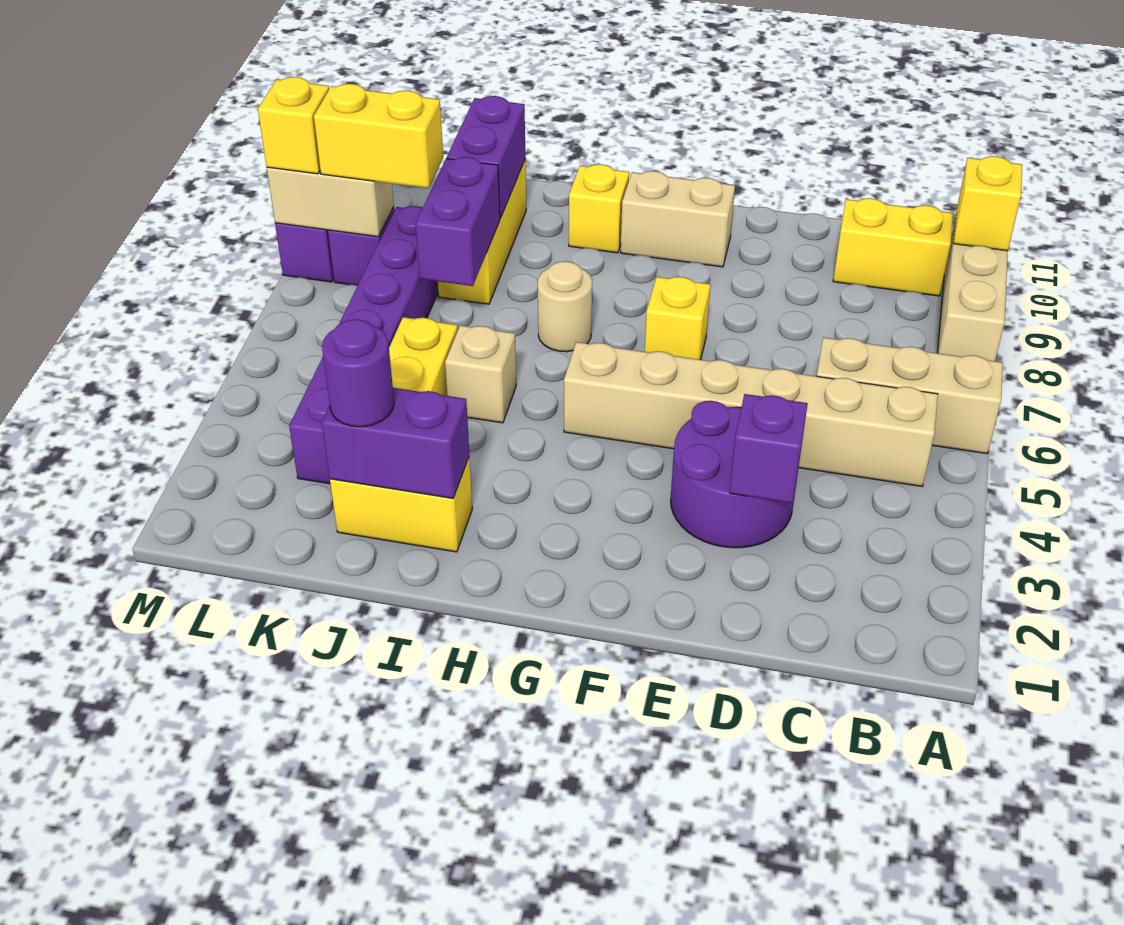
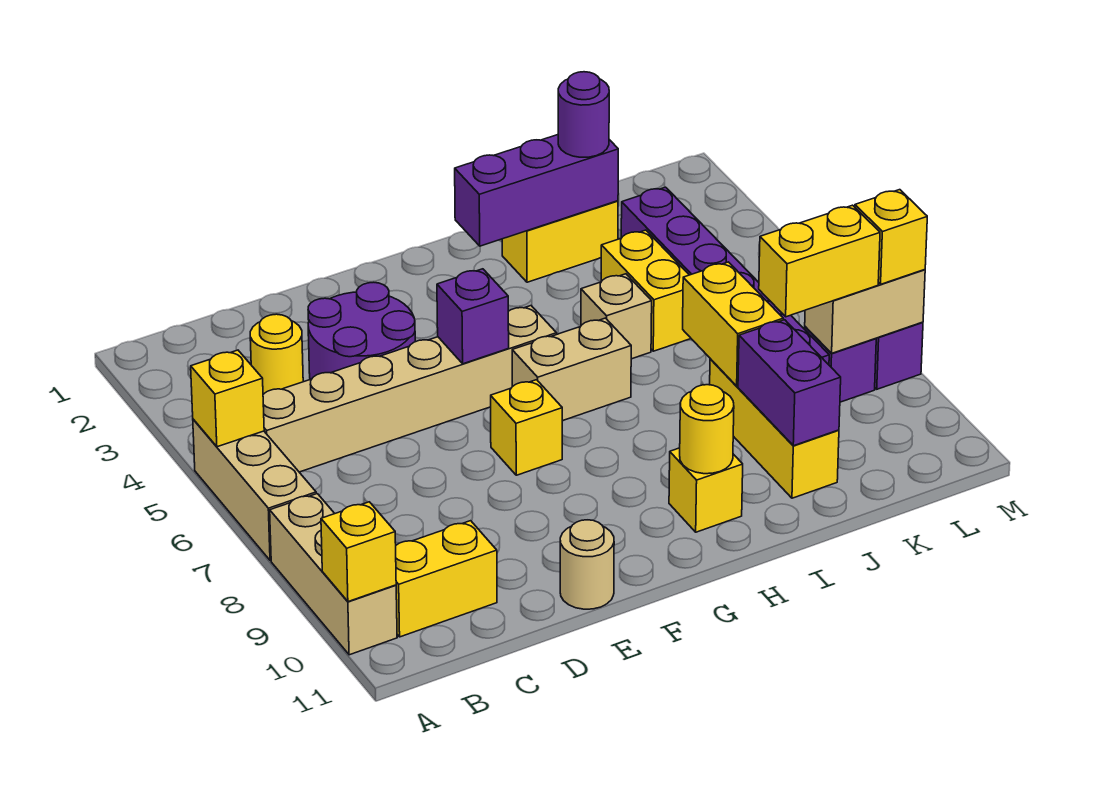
none -> yellow brick A5 level 2
tan brick A6:C6 level 1 -> tan brick A5:A7 level 1
none -> yellow round brick C3 level 1
purple brick D3 level 2 -> purple brick F5 level 2
tan brick F10:G10 level 1 -> tan brick G6:H6 level 1
tan round brick H7 level 1 -> tan round brick E11 level 1
none -> yellow round brick H10 level 2
purple brick I2:J2 level 2 -> purple brick H2:J2 level 2
purple brick J7:J8 level 2 -> yellow brick J7:J8 level 2

